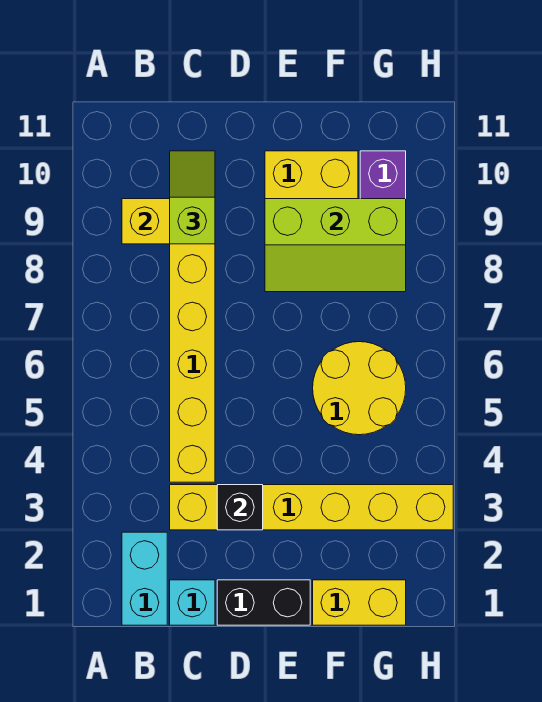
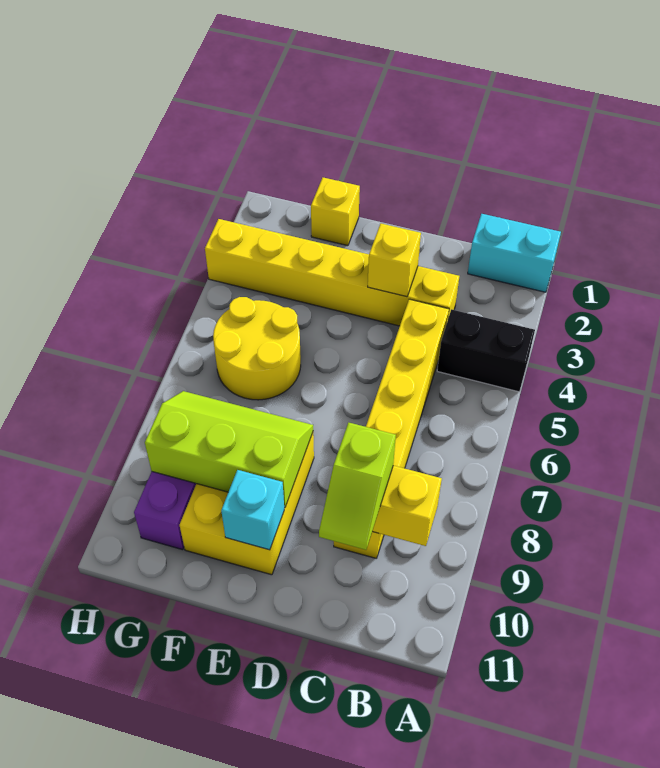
cyan brick B1:B2 level 1 -> cyan brick A1:B1 level 1
cyan brick C1 level 1 -> cyan brick E10 level 2
black brick D1:E1 level 1 -> black brick A4:B4 level 1
black brick D3 level 2 -> yellow brick D3 level 2
yellow brick F1:G1 level 1 -> yellow brick F1 level 1

